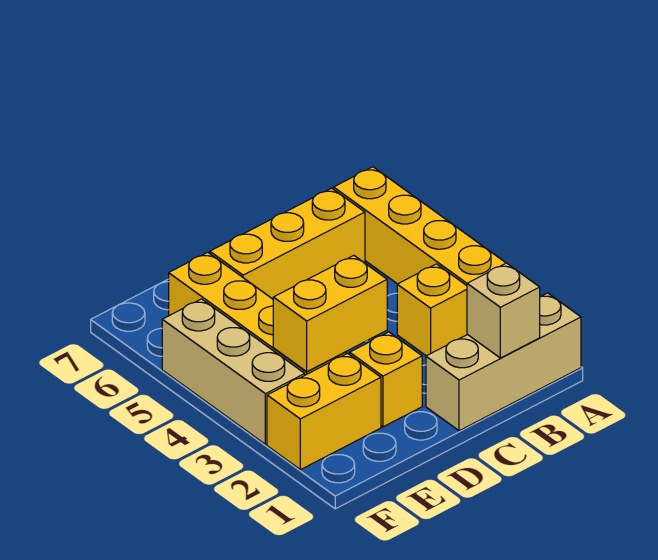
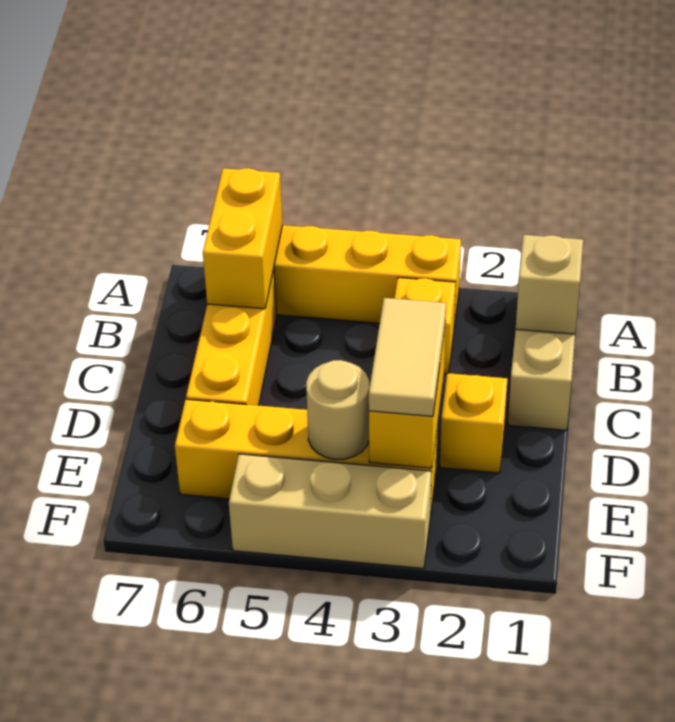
none -> tan tile D3:E3 level 3
yellow brick E2:F2 level 1 -> yellow brick A6:B6 level 2
none -> tan round brick E4 level 2

